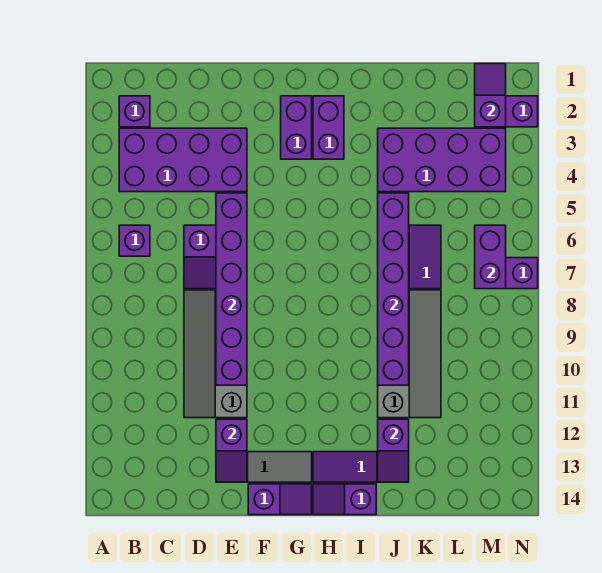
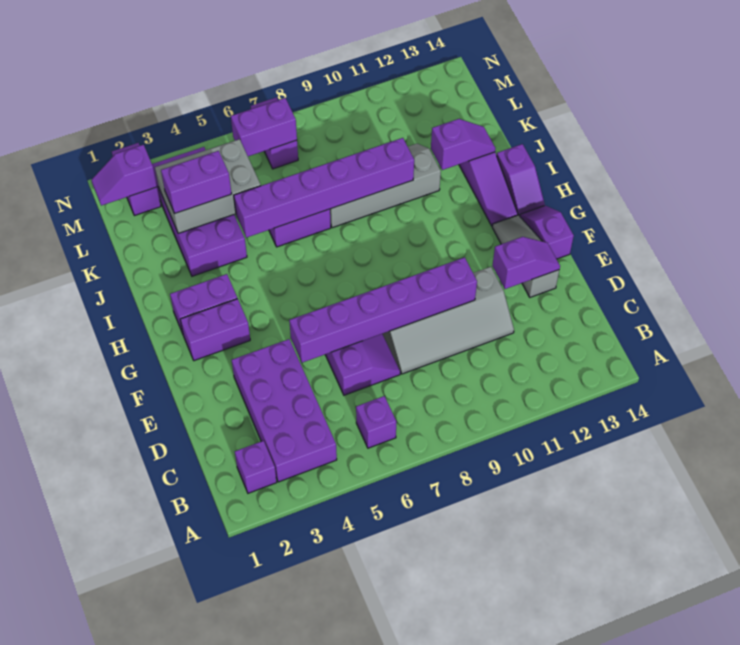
none -> grey brick K3:L5 level 2
none -> purple brick K3:K4 level 3

